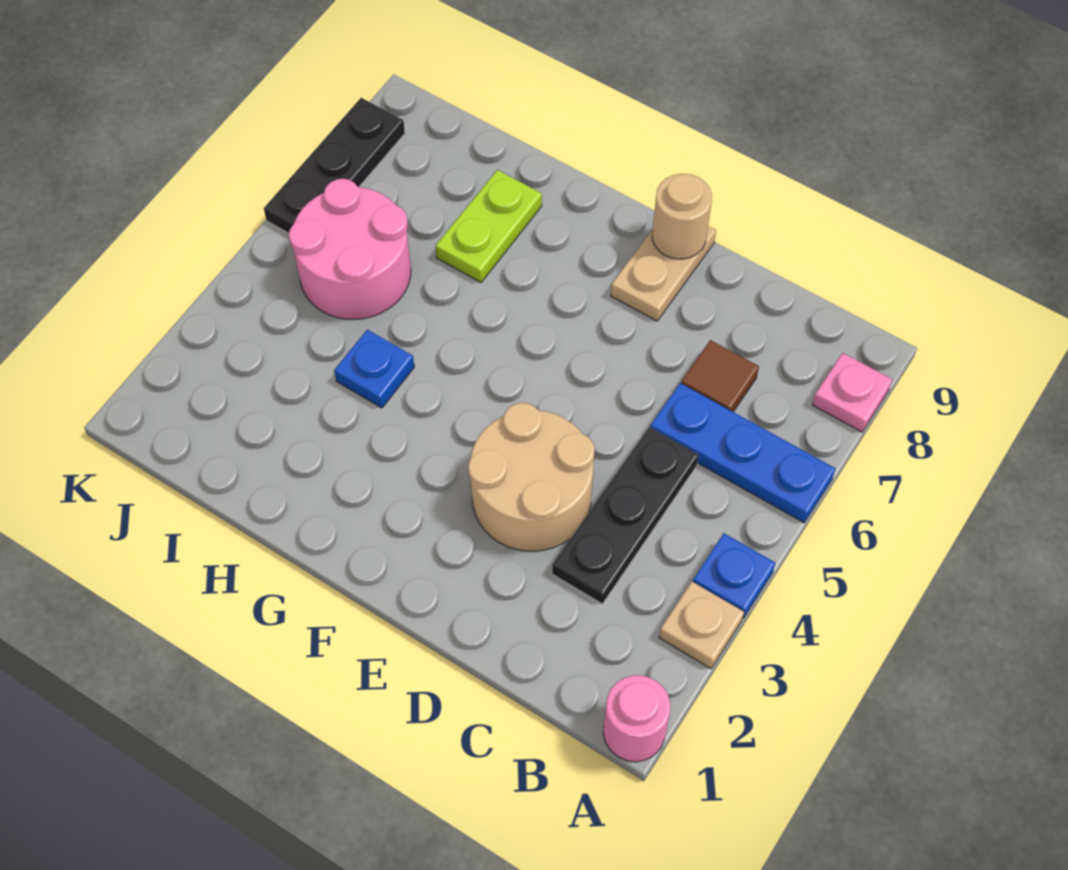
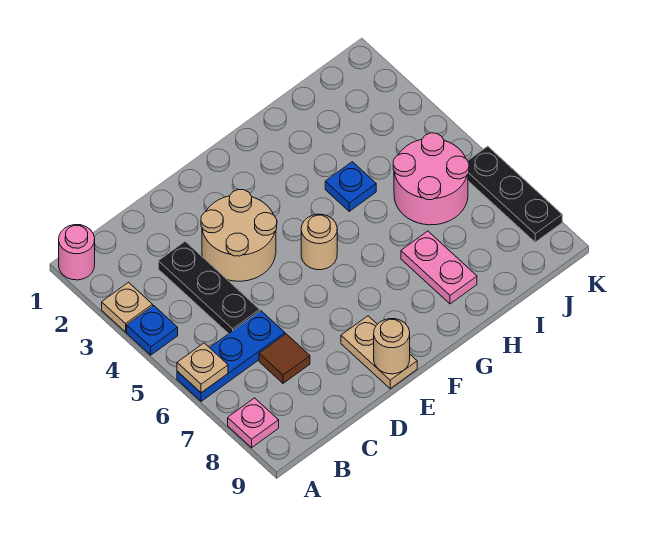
none -> tan plate A6 level 2
none -> tan round brick F5 level 1
lime plate H7:H8 level 1 -> pink plate H7:H8 level 1

